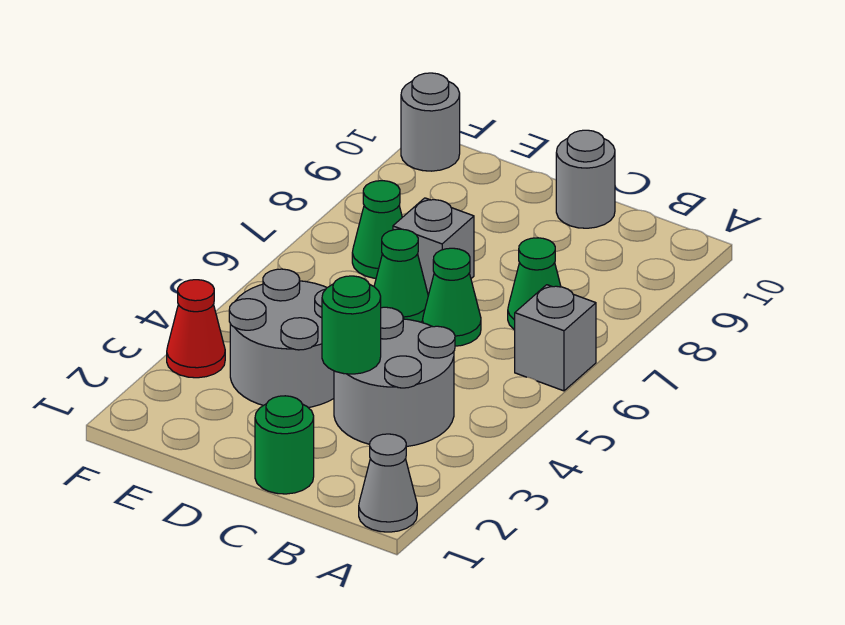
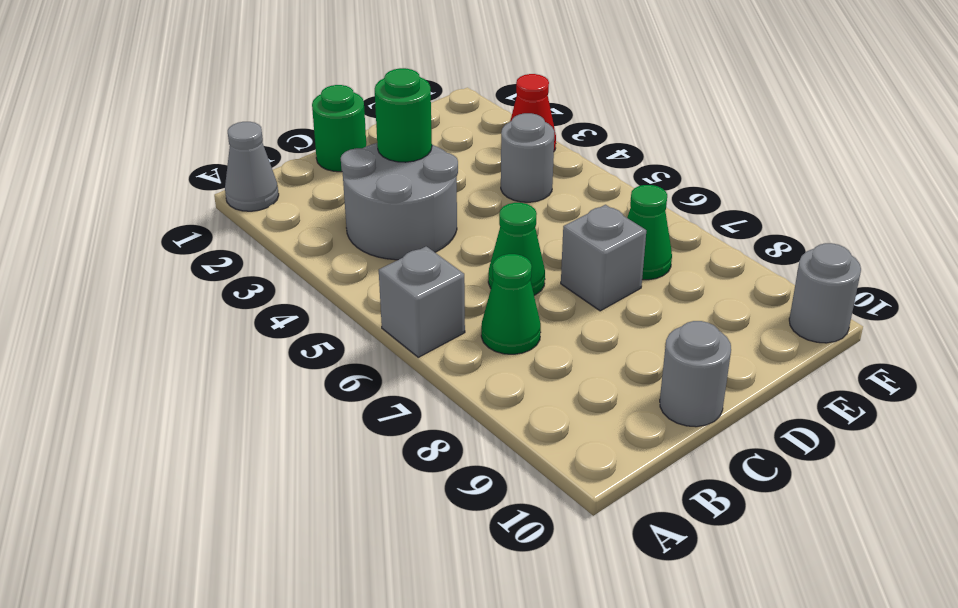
grey round brick D3:E4 level 1 -> grey round brick E4 level 1
green cone D6 level 1 -> none

